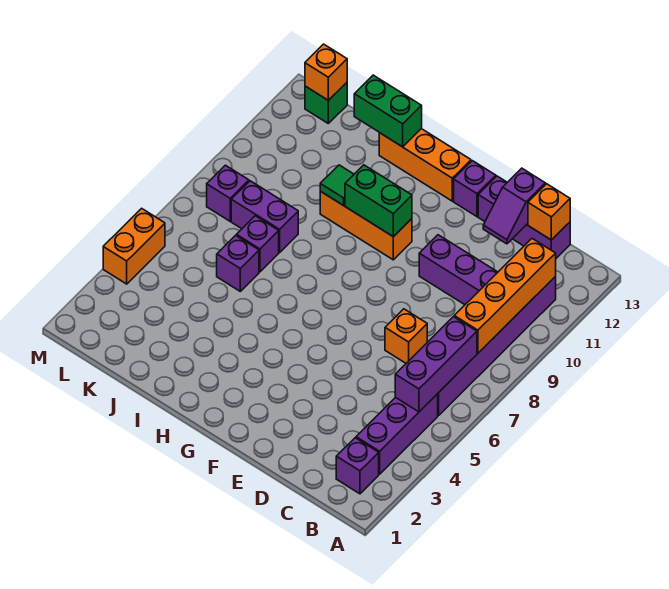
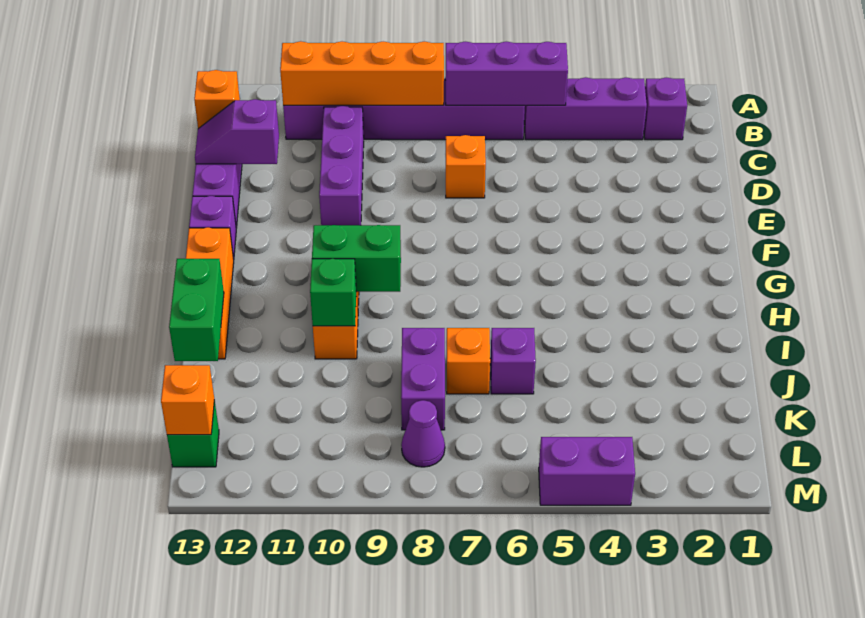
purple slope D12:D13 level 2 top 13 -> purple slope D12:D13 level 2 top 12
green brick G10:H10 level 2 -> green brick H9:H10 level 2
green tile I10 level 2 -> green brick I10 level 2
purple brick J7 level 1 -> orange brick J7 level 1
purple brick L8 level 1 -> purple cone L8 level 1
orange brick M4:M5 level 1 -> purple brick M4:M5 level 1

